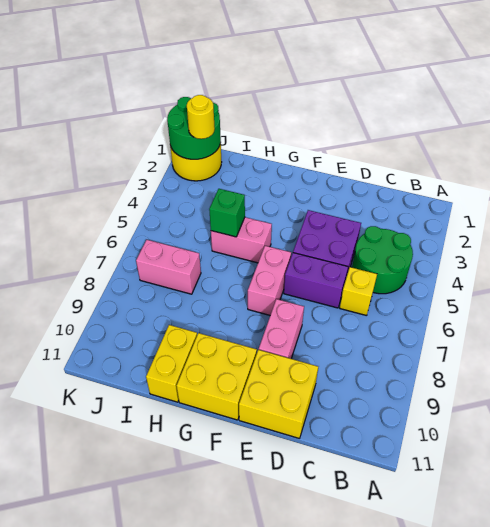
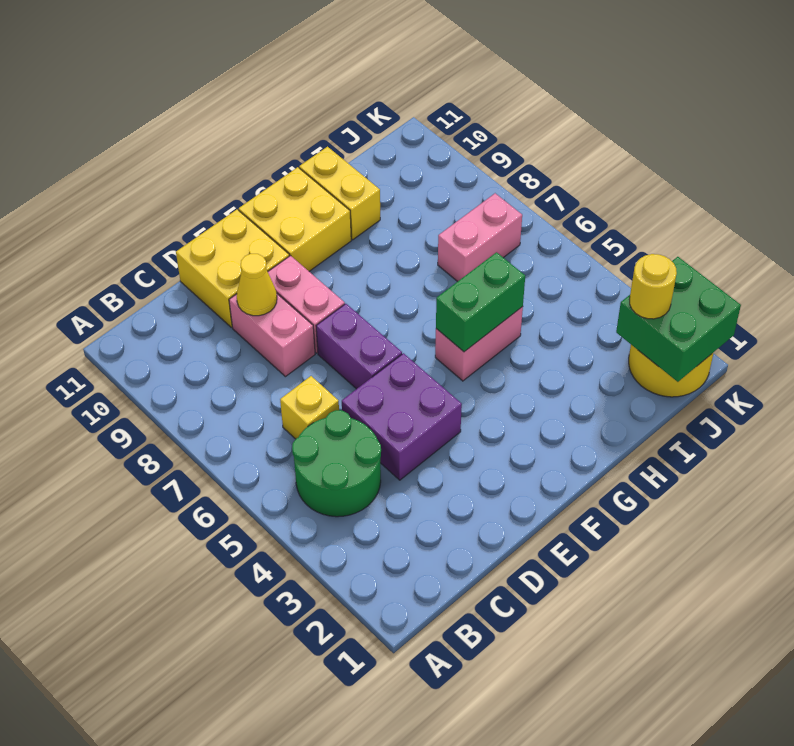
purple brick D6:E6 level 1 -> purple brick E6:E7 level 1
none -> yellow cone D9 level 2
pink brick F6:F7 level 1 -> pink brick D8:D9 level 1
green brick H5 level 2 -> green brick G5:H5 level 2
green round brick J1:K2 level 2 -> green brick J1:K2 level 2

